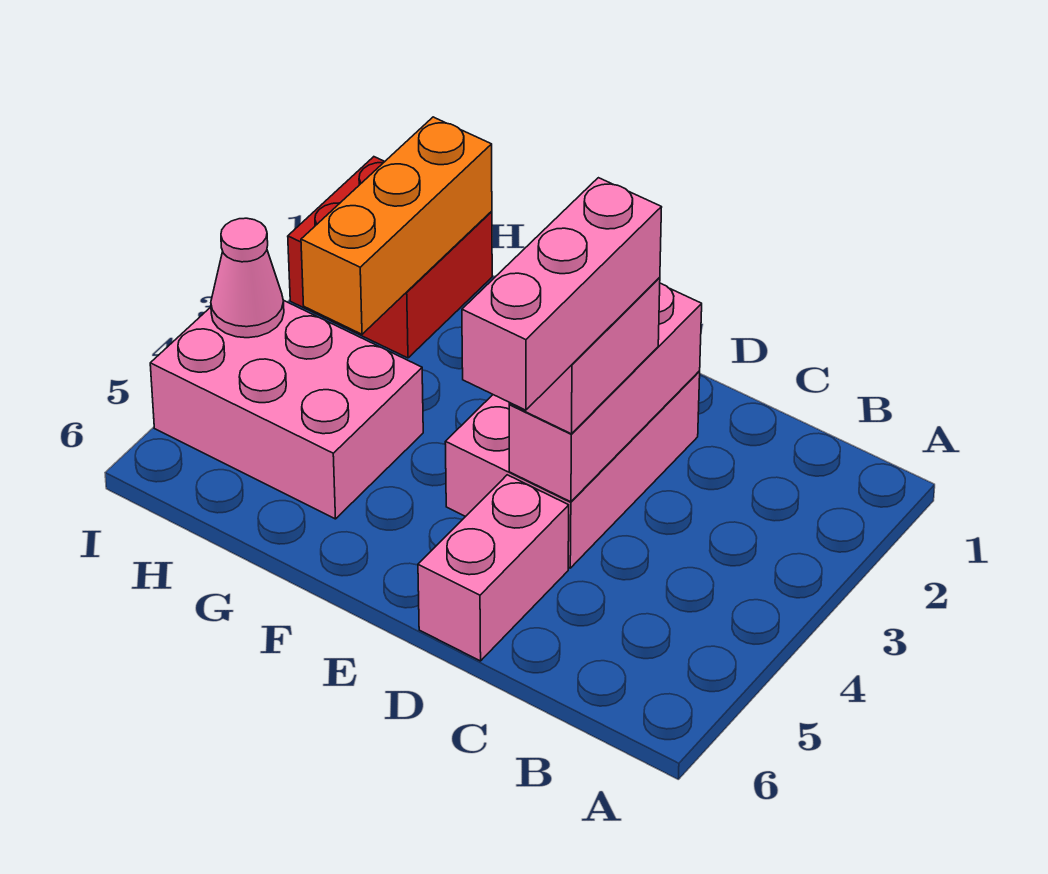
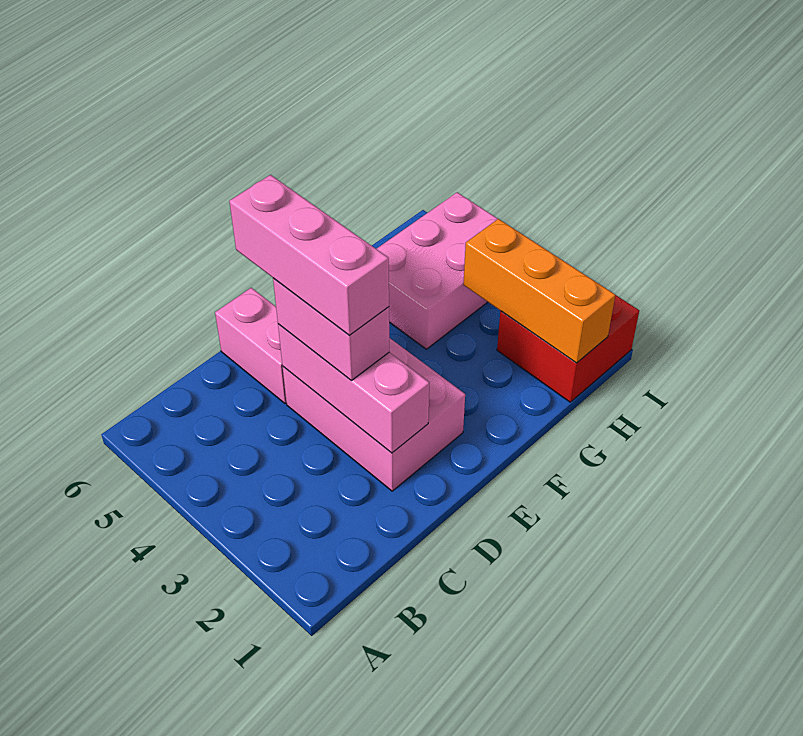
pink cone I4 level 2 -> none

